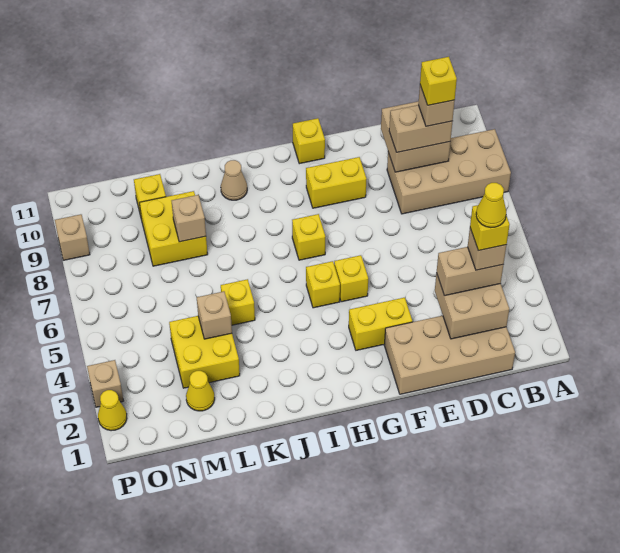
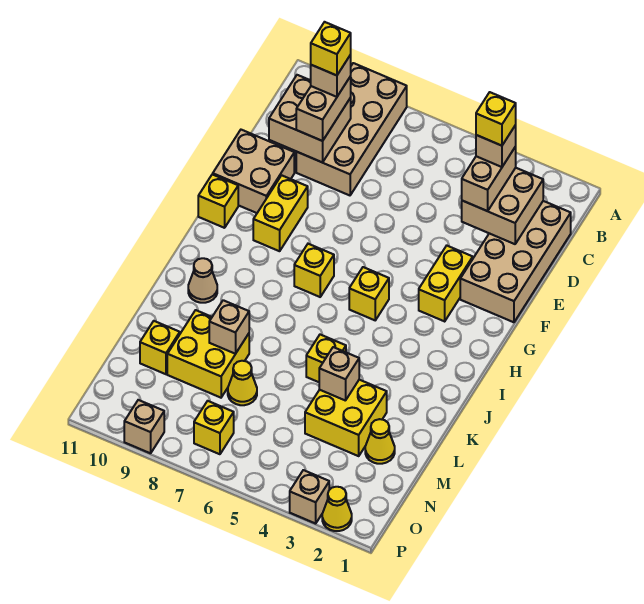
yellow cone C3 level 6 -> yellow cone M7 level 1
none -> tan brick E10:F11 level 1
yellow brick G5 level 1 -> yellow brick O7 level 1

